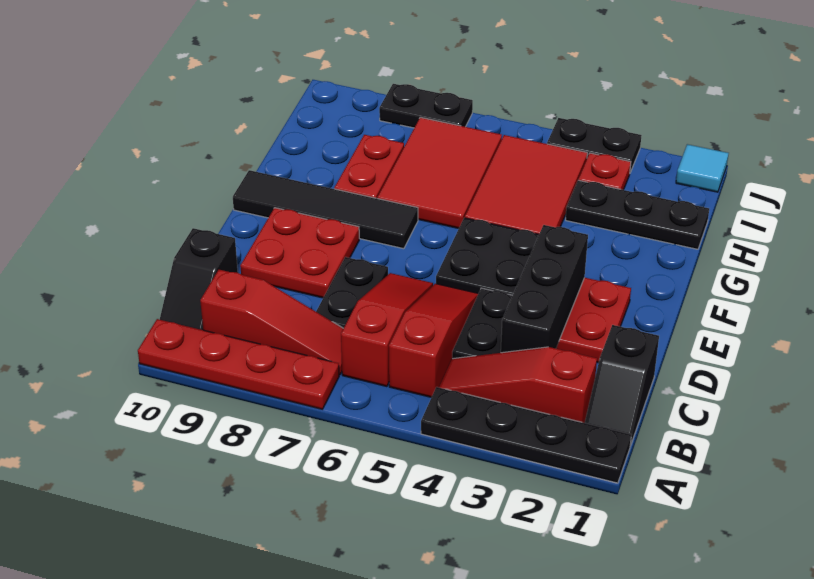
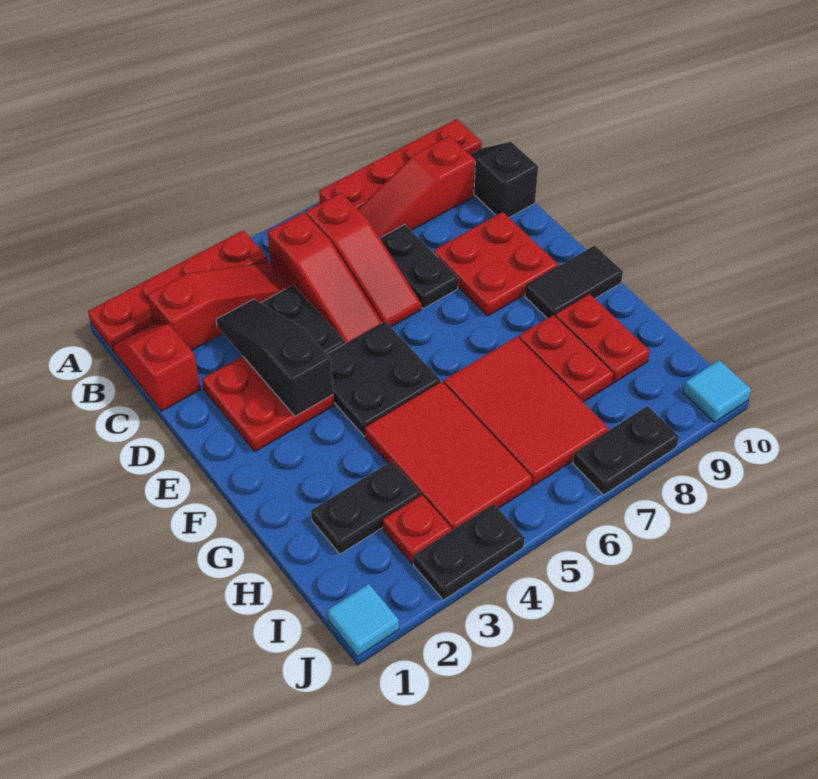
black plate A1:A4 level 1 -> red plate A1:A4 level 1
black slope B1:C1 level 1 top C -> red slope B1:C1 level 1 top C
black brick C3:E3 level 2 -> black slope C3:E3 level 2 top E
black tile F7:F10 level 1 -> black tile F9:F10 level 1
none -> red plate G9:H9 level 1
black plate H1:H3 level 1 -> black plate H2:H3 level 1
none -> cyan tile J10 level 1

